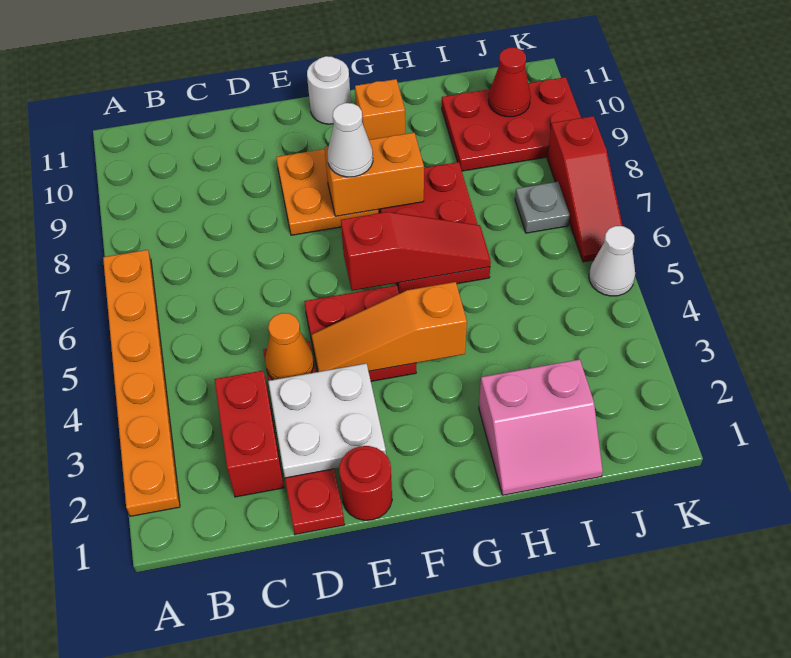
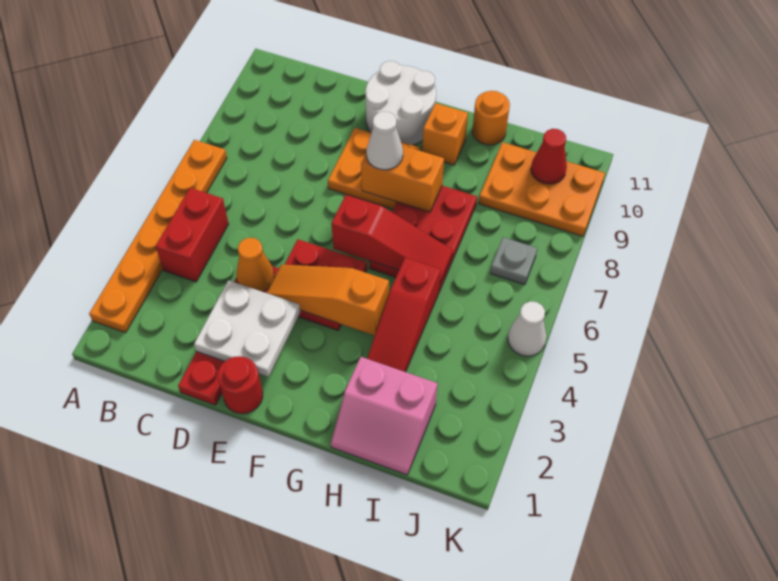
red brick C2:C3 level 1 -> red brick B4:B5 level 1
white round brick F11 level 1 -> white round brick E10:F11 level 1
none -> orange round brick H11 level 1
red plate I9:K10 level 1 -> orange plate I9:K10 level 1
red slope K6:K8 level 1 top 8 -> red slope H3:H5 level 1 top 5

